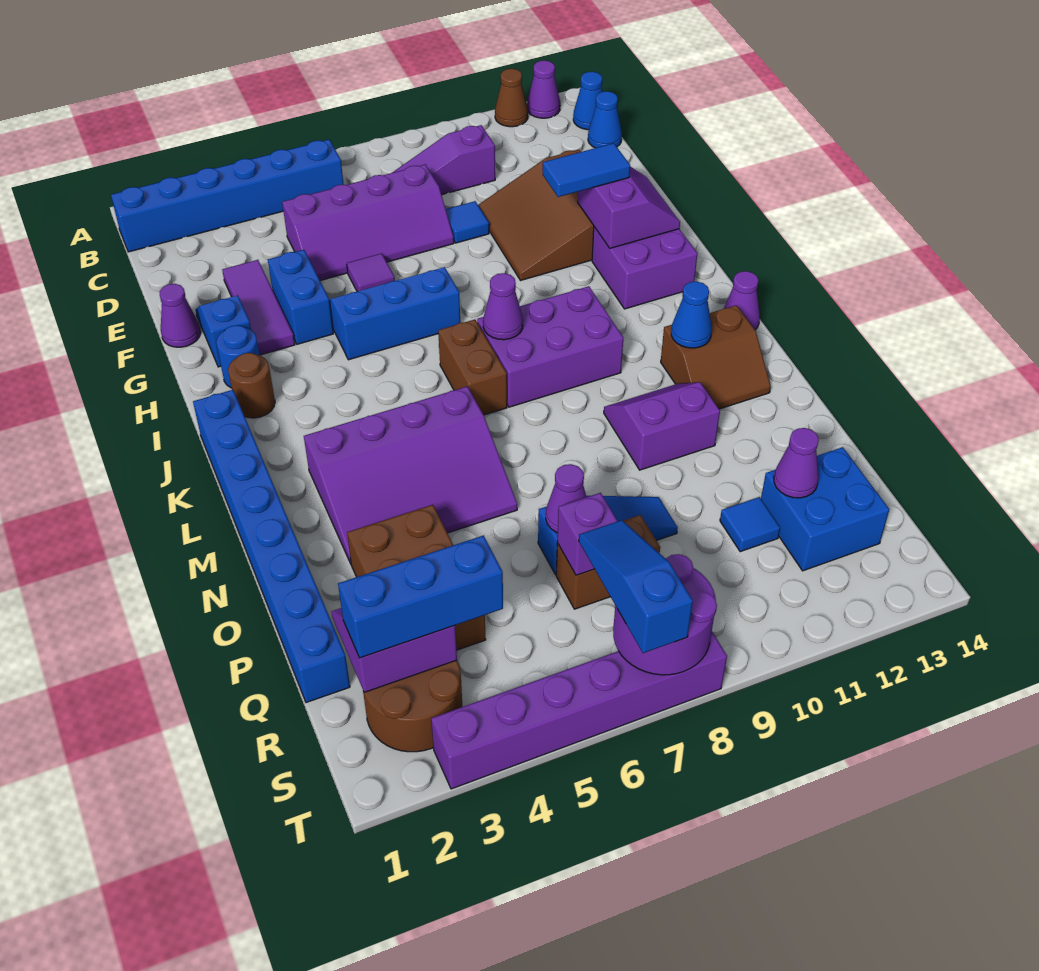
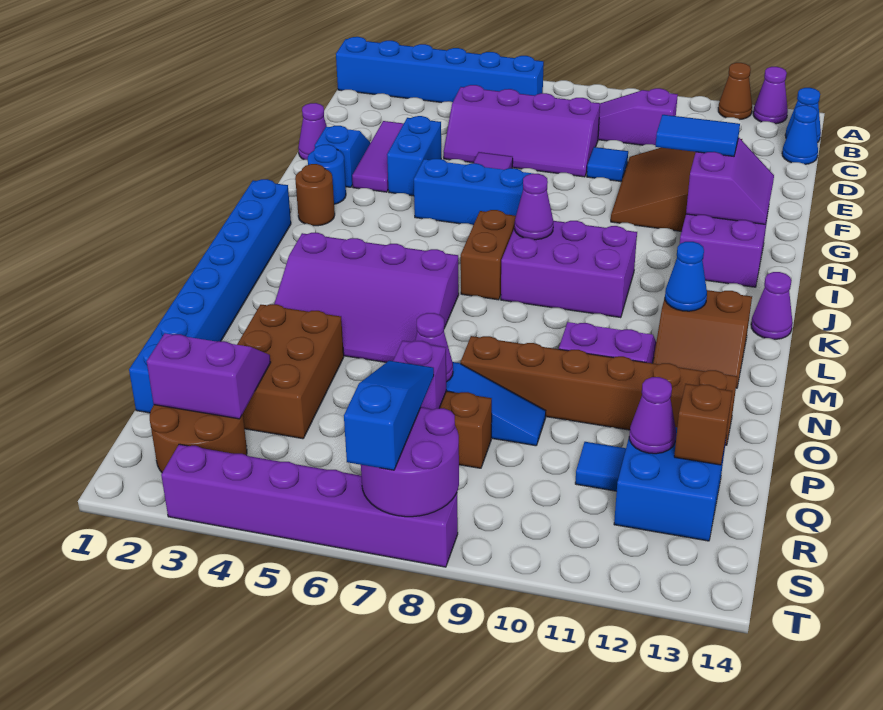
none -> brown brick O8:O13 level 1
none -> brown brick Q13 level 2
blue brick R2:R4 level 3 -> none

